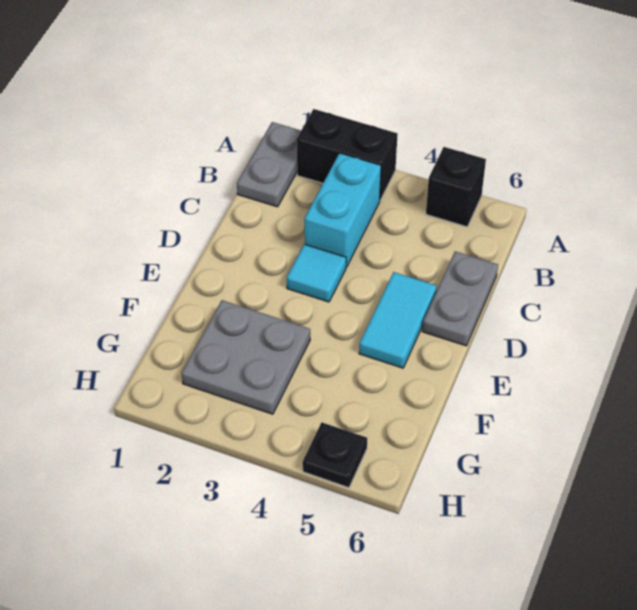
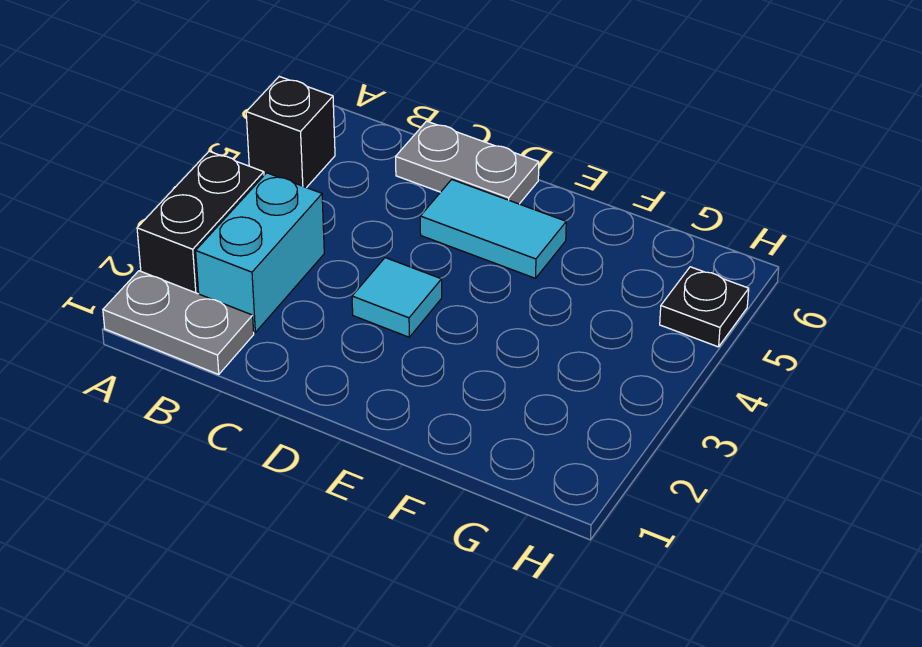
cyan brick B3:C3 level 1 -> cyan brick B2:B3 level 1
grey plate F2:G3 level 1 -> none

